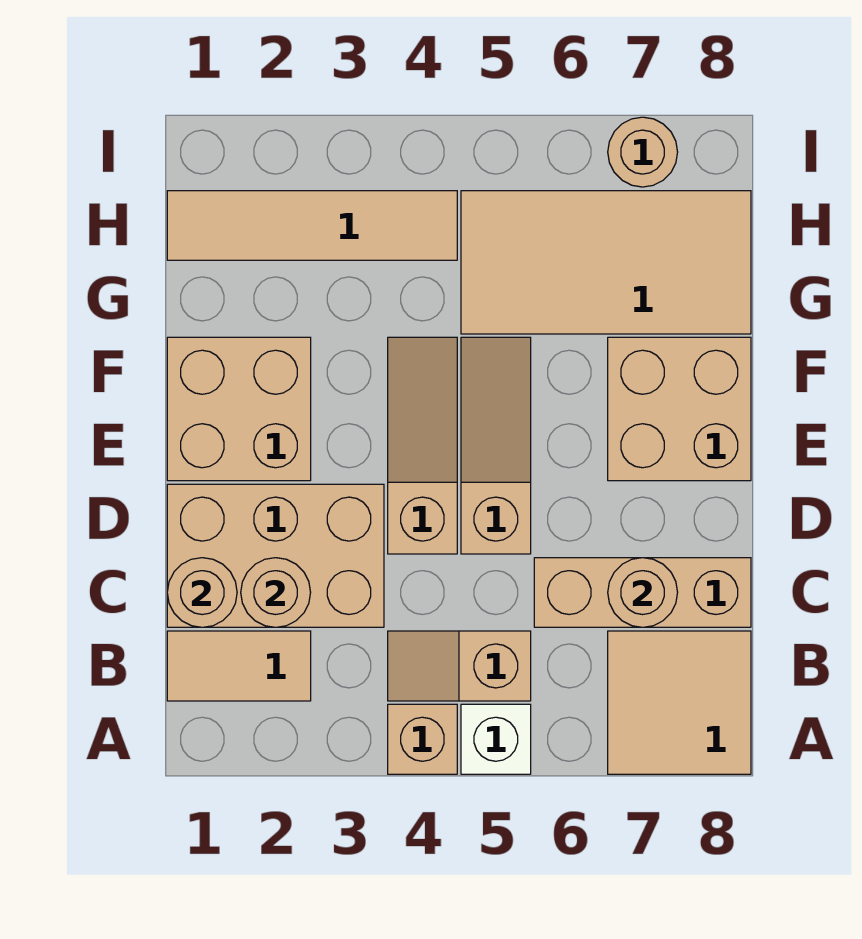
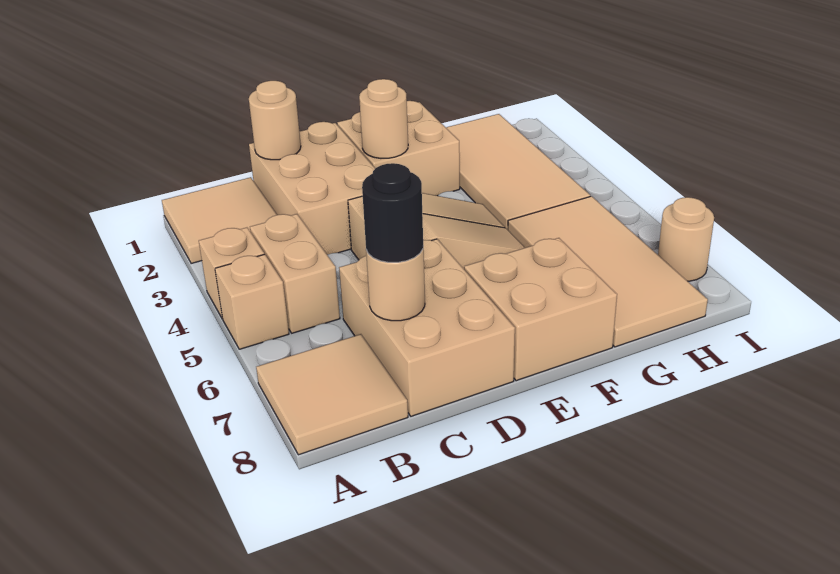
white brick A5 level 1 -> tan brick A5 level 1
tan tile B1:B2 level 1 -> tan tile A1:B2 level 1
tan slope B4:B5 level 1 top 5 -> tan brick B4:B5 level 1
tan round brick C2 level 2 -> tan round brick E2 level 2
tan brick C6:C8 level 1 -> tan brick C6:D8 level 1
none -> black round brick C7 level 3
tan tile H1:H4 level 1 -> tan tile G1:H4 level 1

